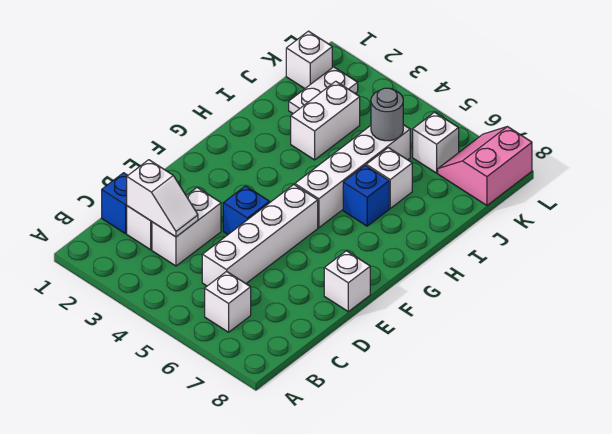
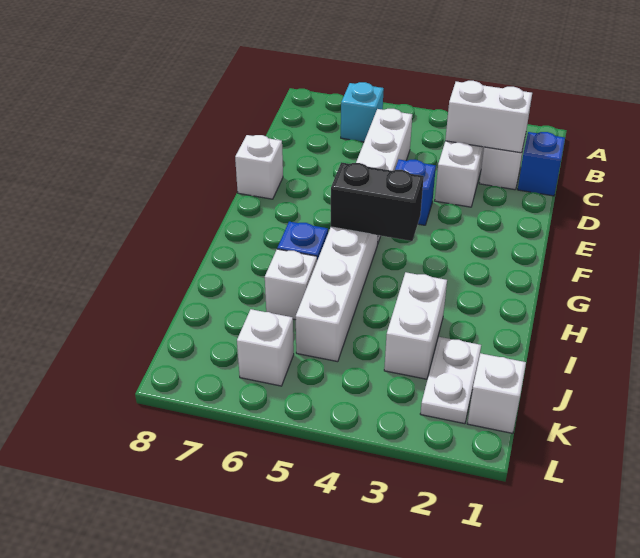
white brick B6 level 1 -> cyan brick B6 level 1
white slope C2:C3 level 2 top 2 -> white brick C2:C3 level 2
none -> black brick G4:G5 level 2
grey round brick J5 level 2 -> none
pink slope K7:L8 level 1 top 8 -> none

